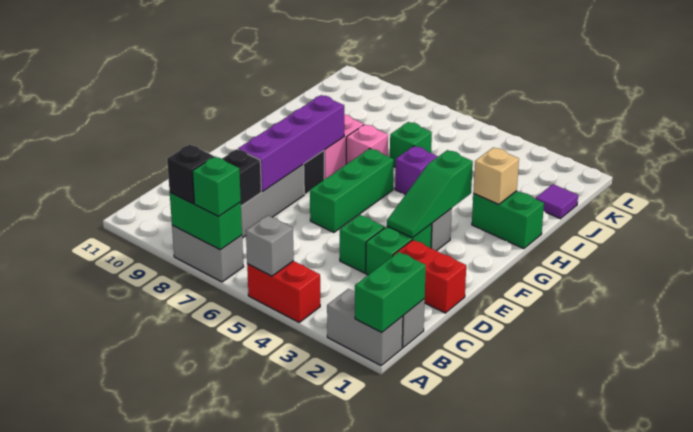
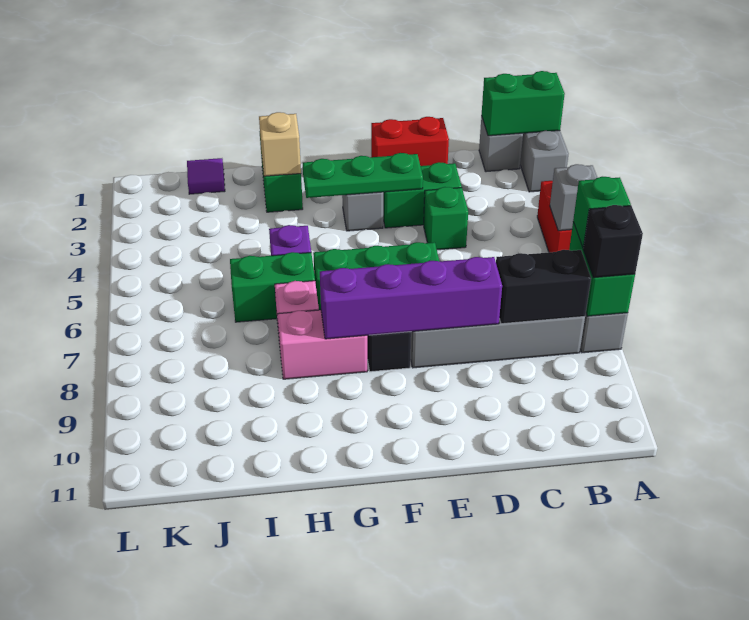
red brick D1:D2 level 1 -> red brick D1:E1 level 1
green slope E3:G3 level 2 top G -> green plate E3:G3 level 2
green brick I6 level 1 -> green brick H6:I6 level 1

